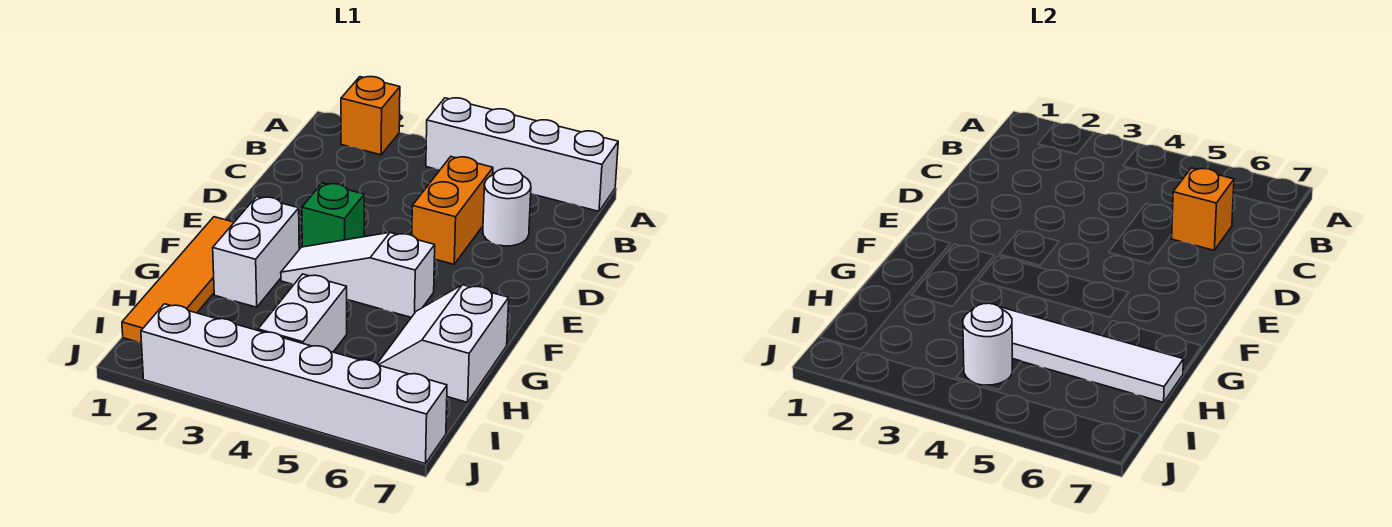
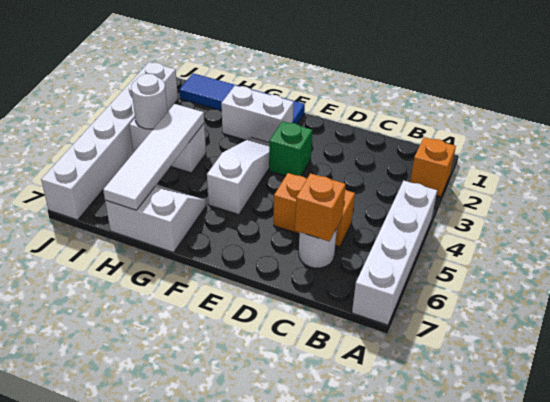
orange tile F1:I1 level 1 -> blue tile F1:I1 level 1

